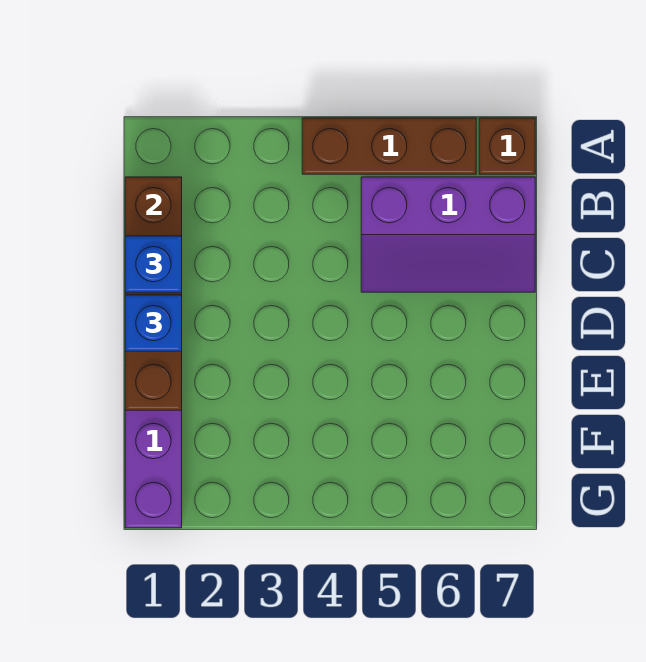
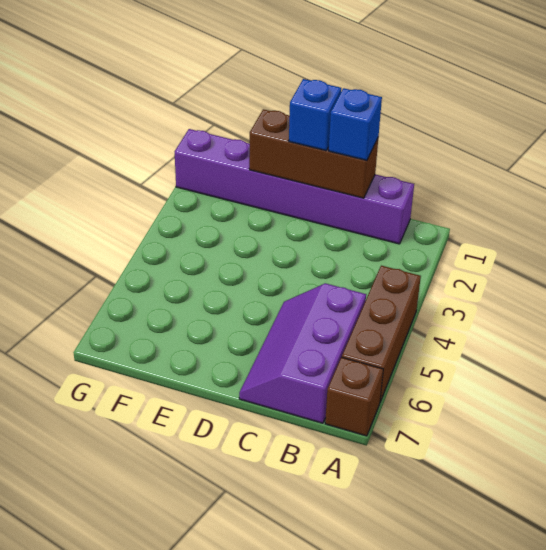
brown brick B1:E1 level 2 -> brown brick C1:E1 level 2

